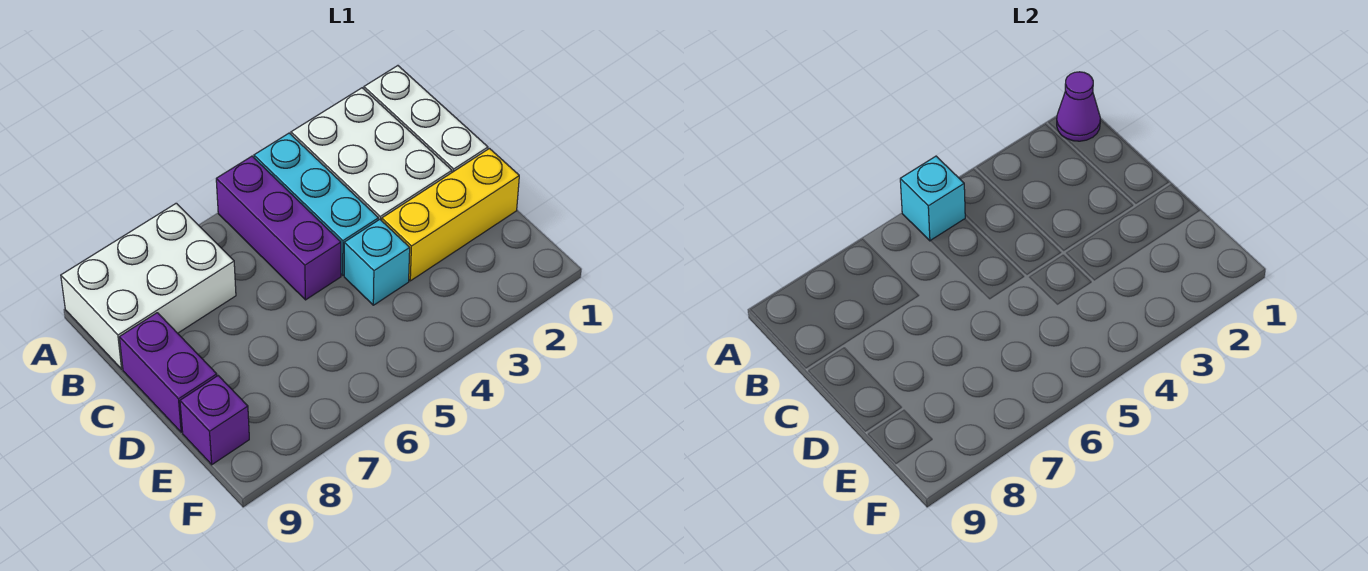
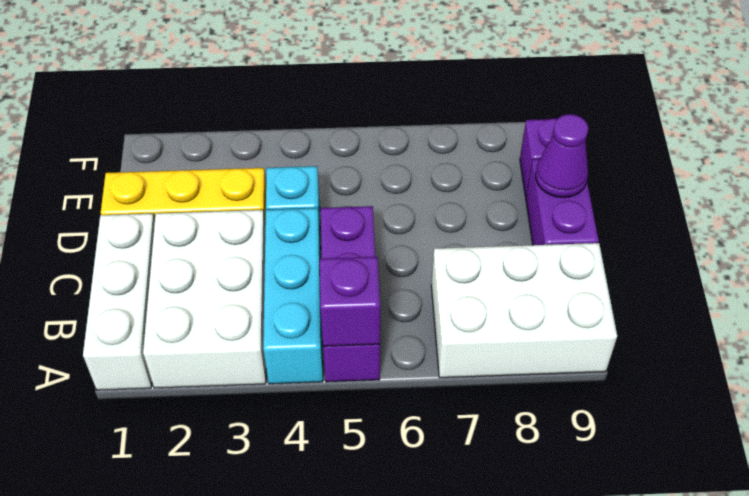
purple cone A1 level 2 -> purple cone D9 level 2
cyan brick A5 level 2 -> purple brick A5 level 2

